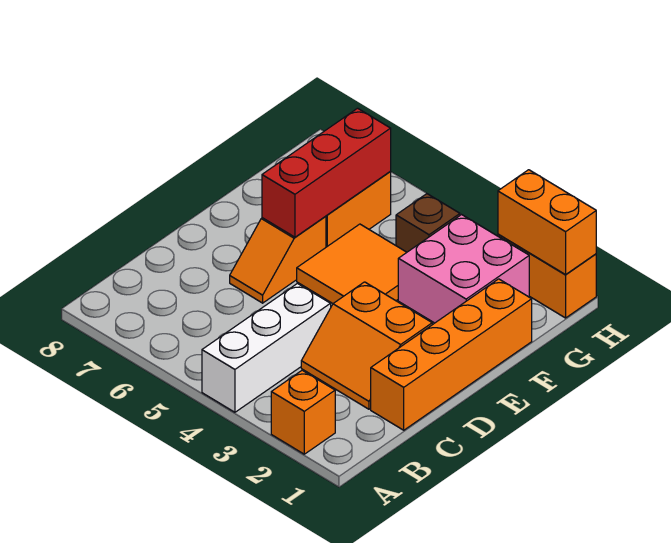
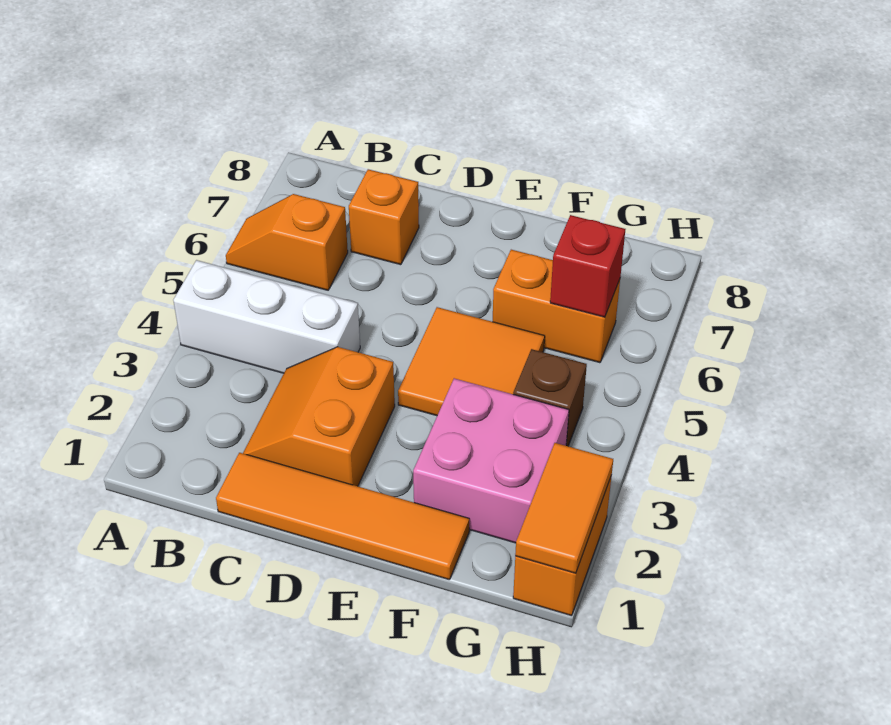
orange brick A2 level 1 -> orange brick C7 level 1
orange brick C1:F1 level 1 -> orange tile C1:F1 level 1
orange slope D6:E6 level 1 top E -> orange slope A6:B6 level 1 top B
red brick E6:G6 level 2 -> red brick G6 level 2
orange brick H1:H2 level 2 -> orange tile H1:H2 level 2

